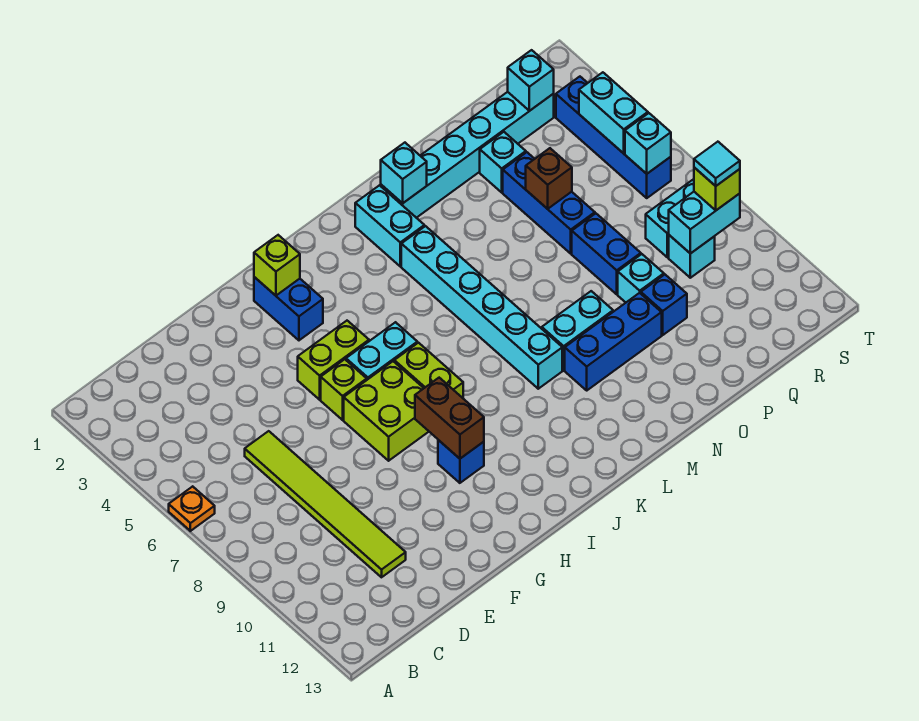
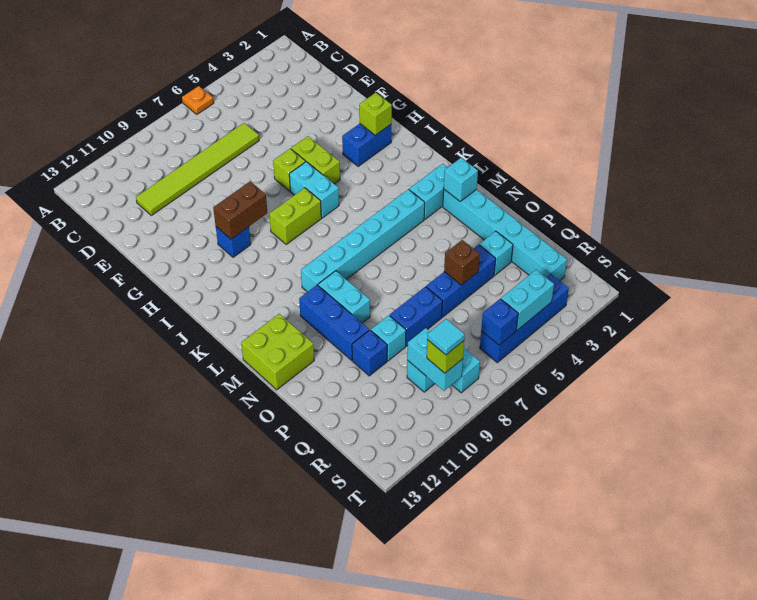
lime brick G7:H8 level 1 -> lime brick M12:N13 level 1
cyan brick R2 level 2 -> none
cyan brick S6 level 2 -> blue brick S6 level 2

